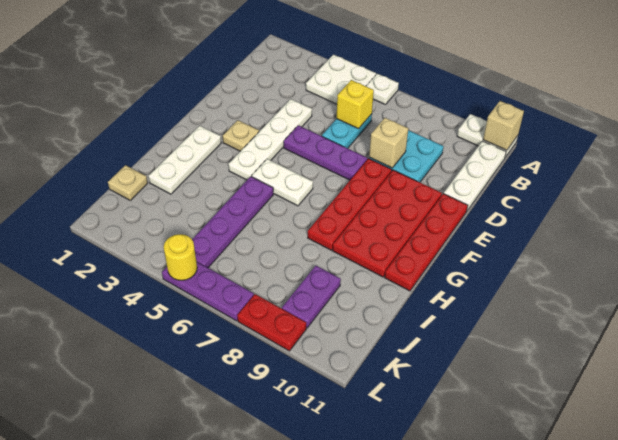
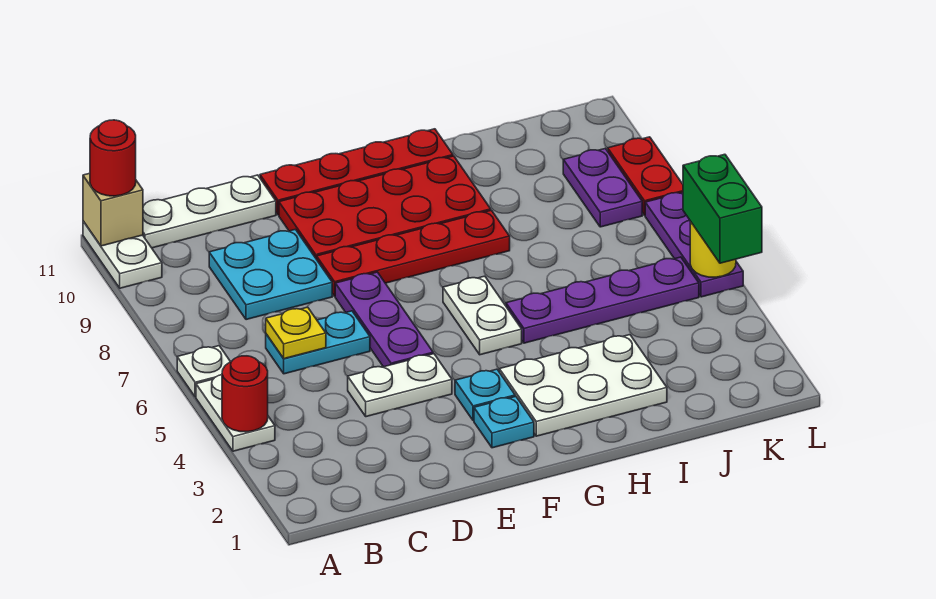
white plate A4:B5 level 1 -> white plate A4:A5 level 1
none -> red round brick A4 level 2
none -> red round brick A11 level 3
yellow brick C6 level 2 -> yellow plate C6 level 2
white plate D4:G4 level 1 -> white plate D4:E4 level 1
tan brick D8 level 2 -> none
none -> cyan plate F2 level 1
tan plate F3 level 1 -> cyan plate F3 level 1
white plate G2:I2 level 1 -> white plate G2:I3 level 1
tan plate J1 level 1 -> none
purple plate J9:K9 level 1 -> purple plate K8:K9 level 1
none -> green brick L4:L5 level 3

